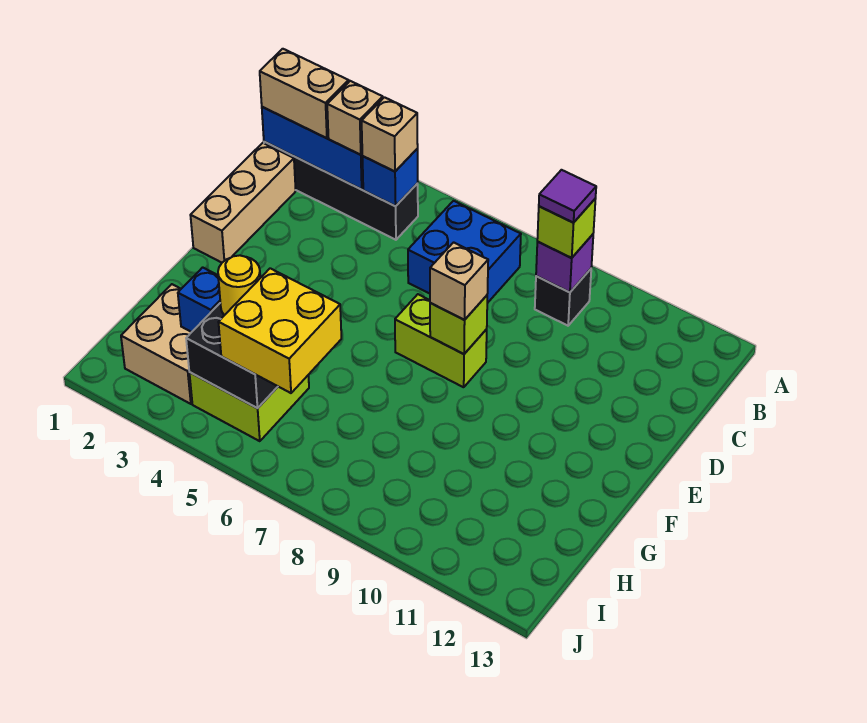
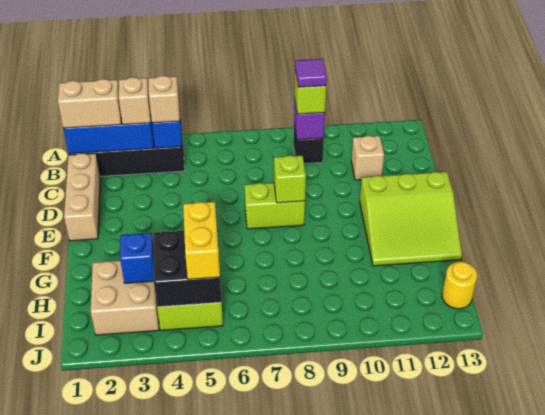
blue brick B6:C7 level 1 -> none
tan brick E8 level 3 -> tan brick C11 level 1
none -> lime slope E11:G13 level 1 top E
yellow round brick H4 level 3 -> yellow round brick I13 level 1
yellow brick H5:I6 level 3 -> yellow brick H5:I5 level 3

